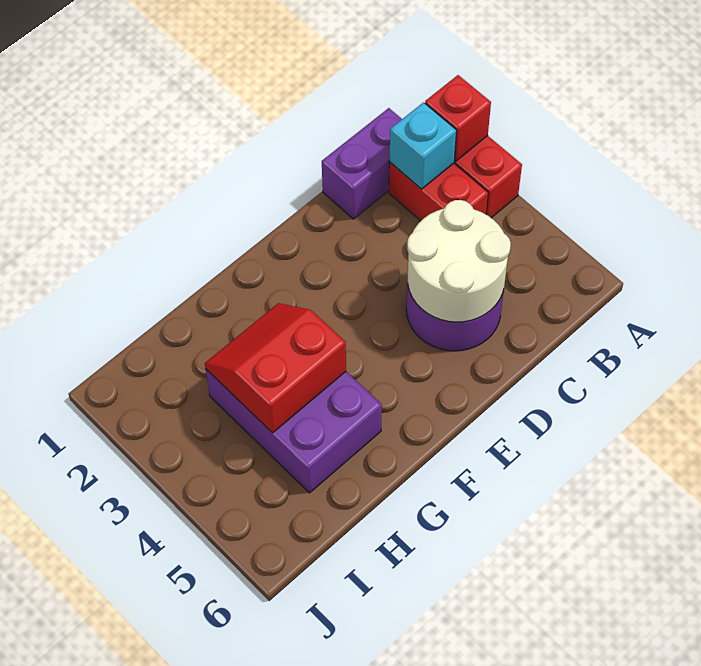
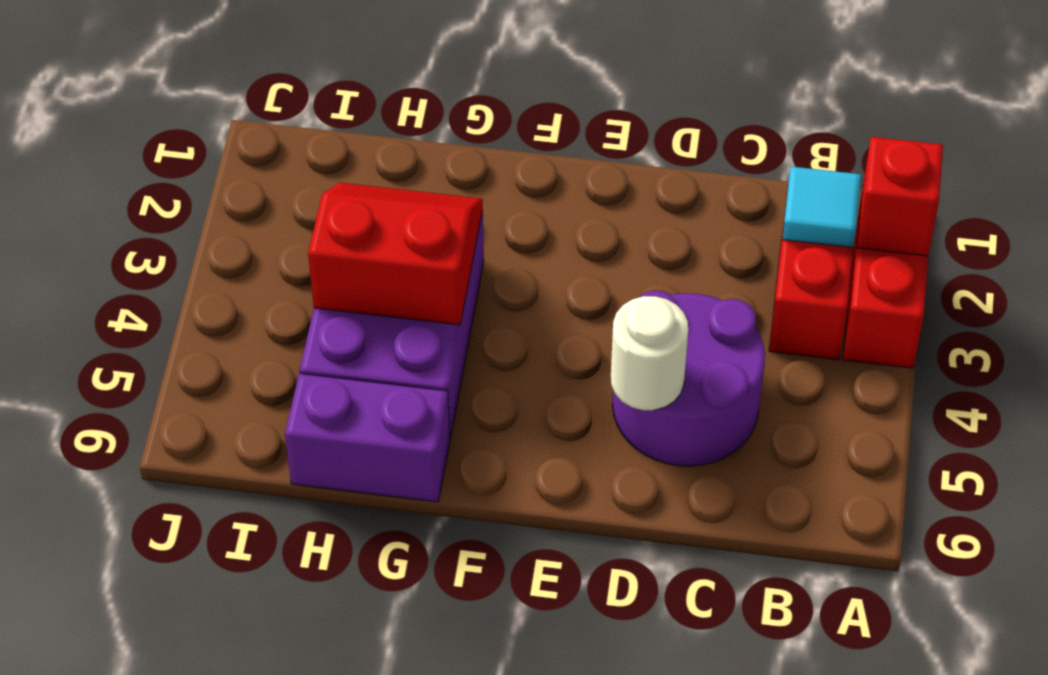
purple brick B1:C1 level 1 -> purple brick G6:H6 level 1
cyan brick B2 level 2 -> cyan tile B2 level 2
white round brick C4:D5 level 2 -> white round brick D5 level 2

